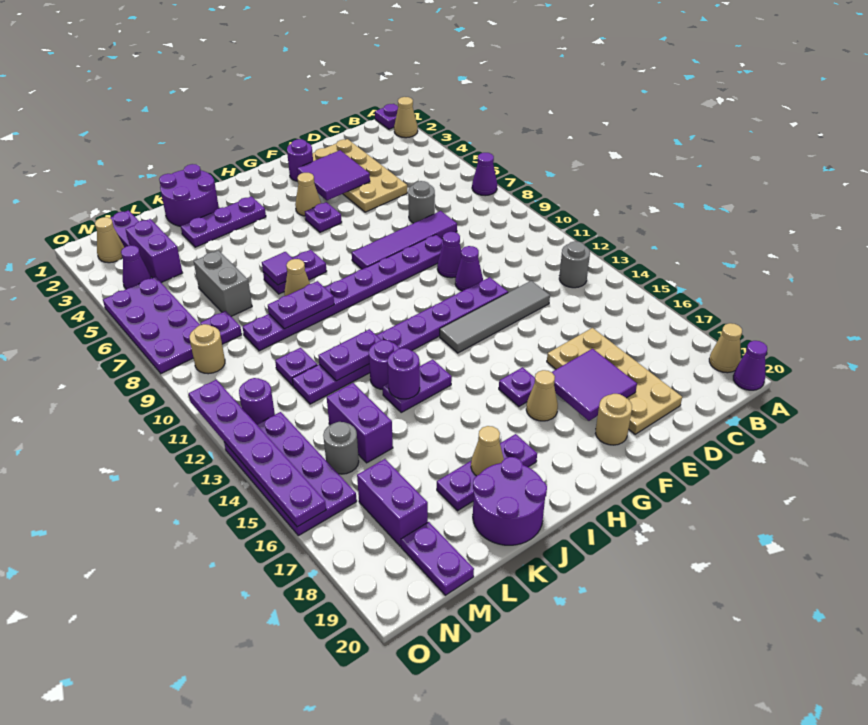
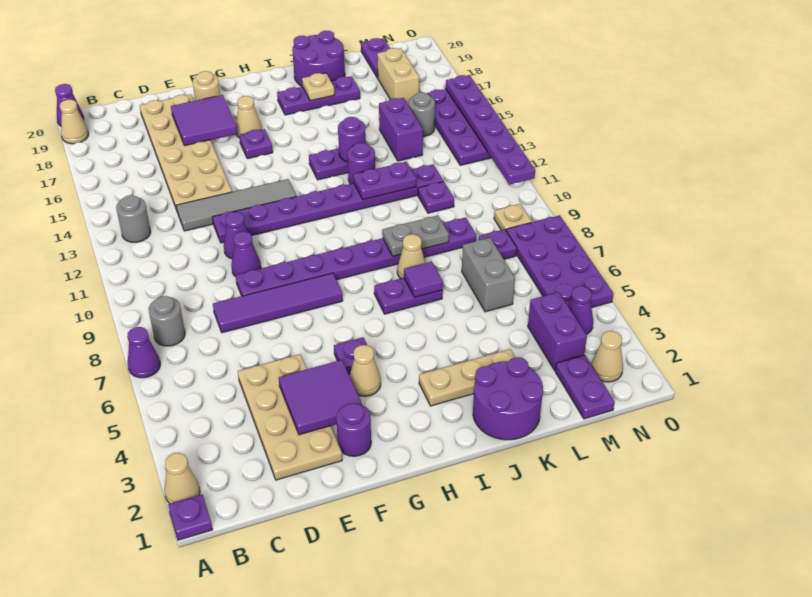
grey round brick D7 level 1 -> grey round brick B8 level 1
tan plate D16:E19 level 1 -> tan plate D14:E19 level 1
purple plate I3:K3 level 1 -> tan plate I3:K3 level 1
purple plate J9:K9 level 2 -> grey plate J9:K9 level 2
tan cone J18 level 2 -> tan plate J18 level 2
purple brick M17:M18 level 1 -> tan brick M17:M18 level 1
tan round brick N9 level 1 -> tan plate N9 level 1
purple round brick N12 level 1 -> none

